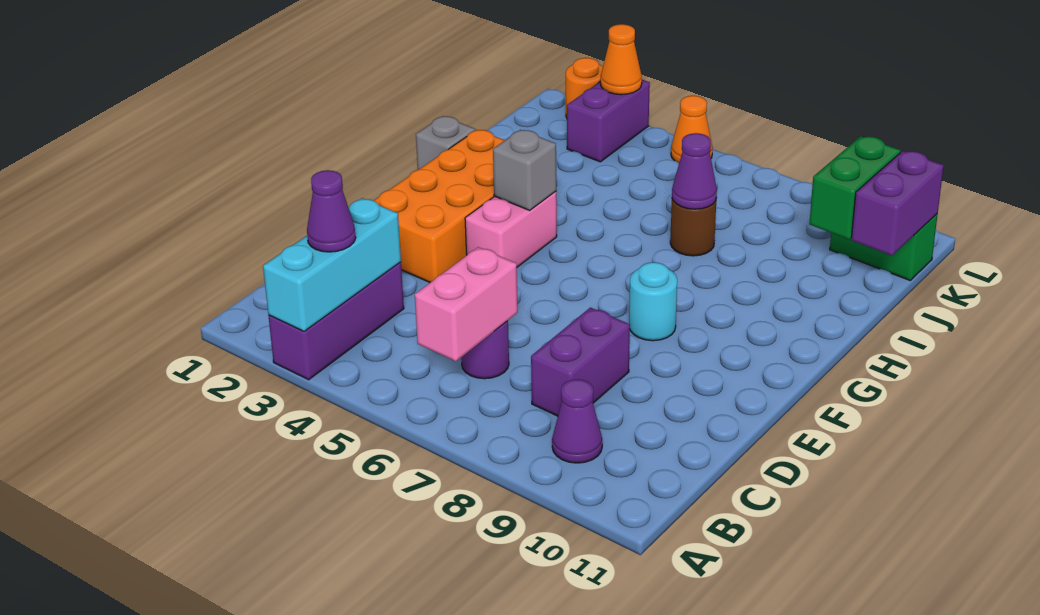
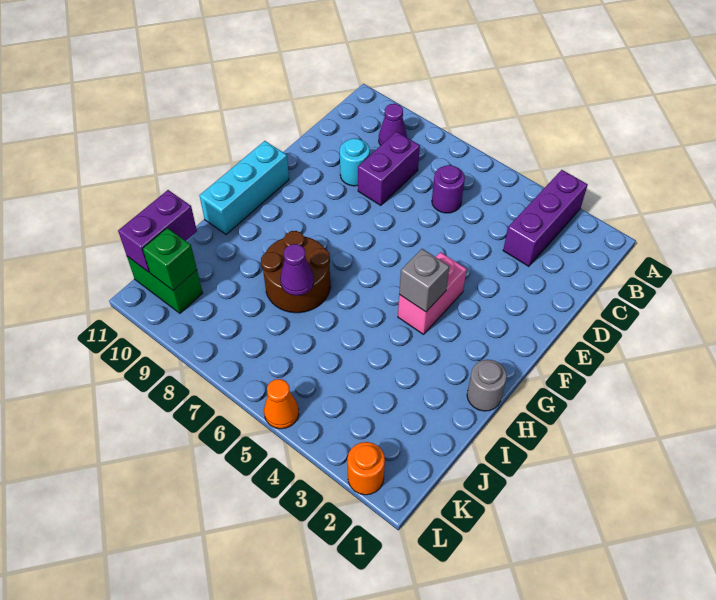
cyan brick A3:C3 level 2 -> cyan brick F11:H11 level 1
purple cone B3 level 3 -> none
pink brick B6:C6 level 2 -> none
orange brick E2:H3 level 1 -> none
cyan round brick F8 level 1 -> cyan round brick D9 level 1
grey brick H1 level 1 -> grey round brick H1 level 1
brown round brick I7 level 1 -> brown round brick H7:I8 level 1
green brick J10:K10 level 2 -> green brick K10 level 2
purple brick K3:L3 level 1 -> none
orange cone L3 level 2 -> none

